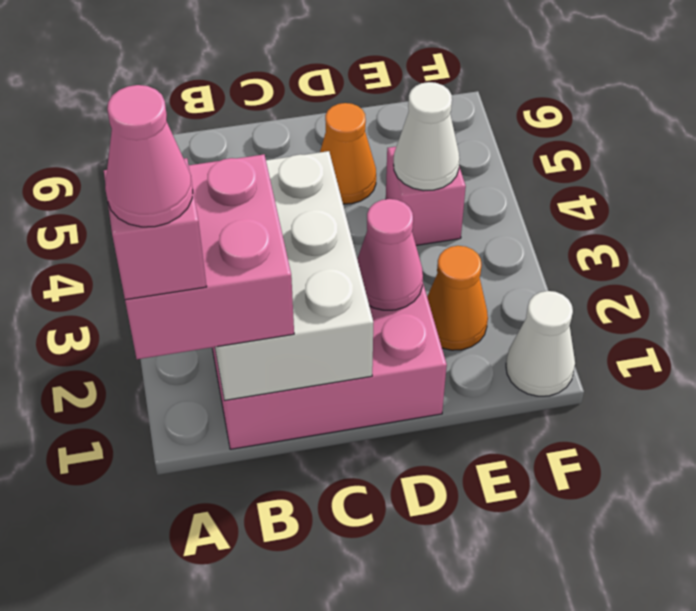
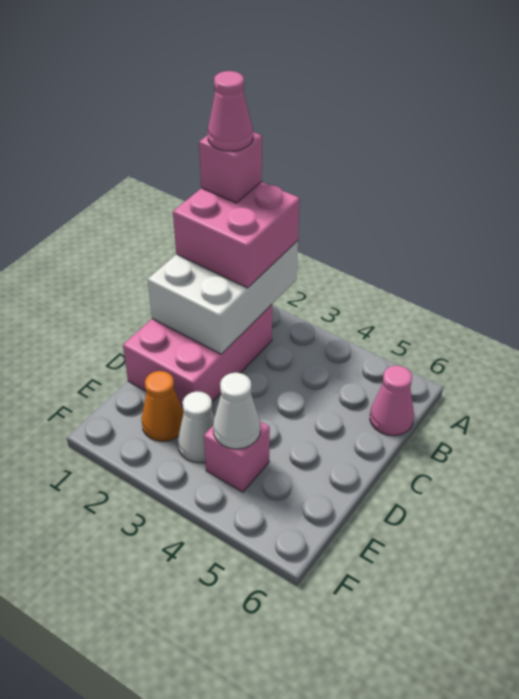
white brick B1:C3 level 2 -> white brick A1:C2 level 2
pink cone D2 level 2 -> pink cone B6 level 1
orange cone D5 level 1 -> none
white cone F1 level 1 -> white cone E3 level 1

